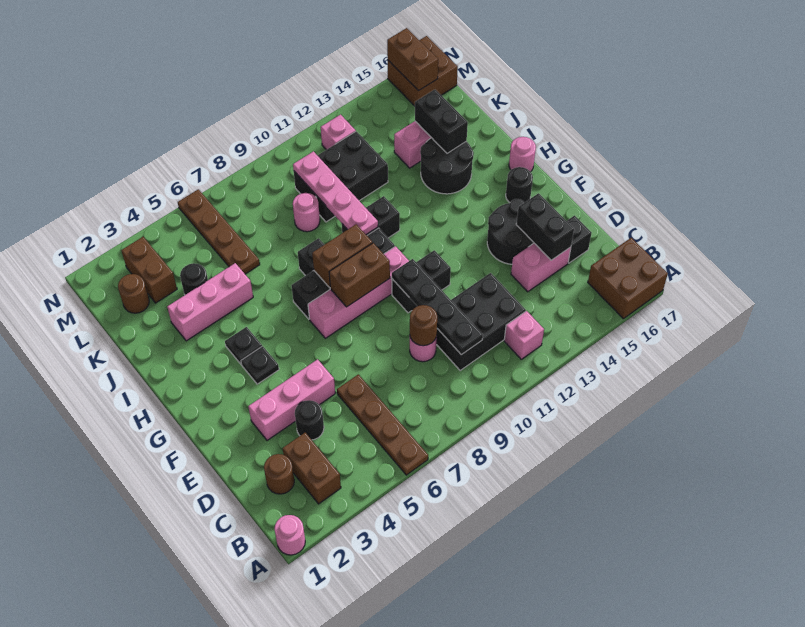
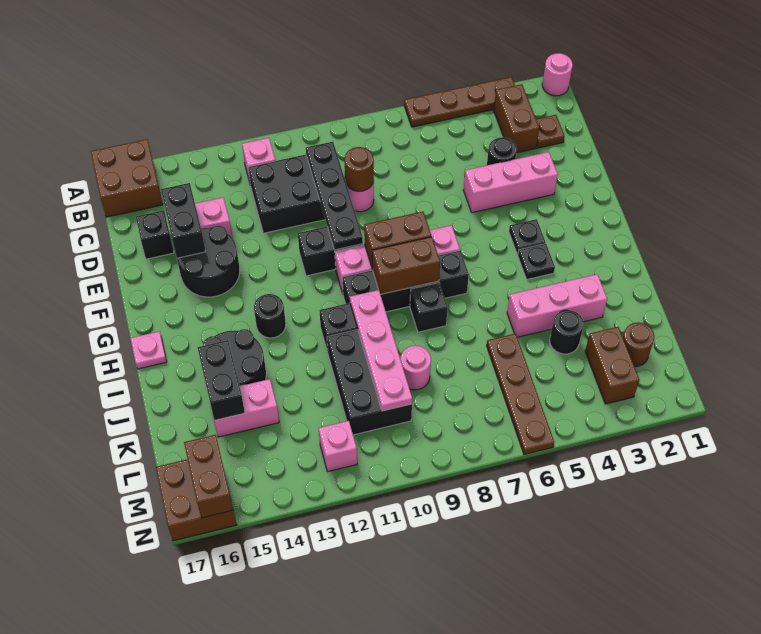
brown plate A6:D6 level 1 -> brown plate A3:A6 level 1
brown round brick C2 level 1 -> brown plate C2 level 1
black round brick G16 level 1 -> black round brick H13 level 1
pink round brick H17 level 1 -> pink plate H17 level 1
black brick K10:L12 level 1 -> black brick J10:L11 level 1

